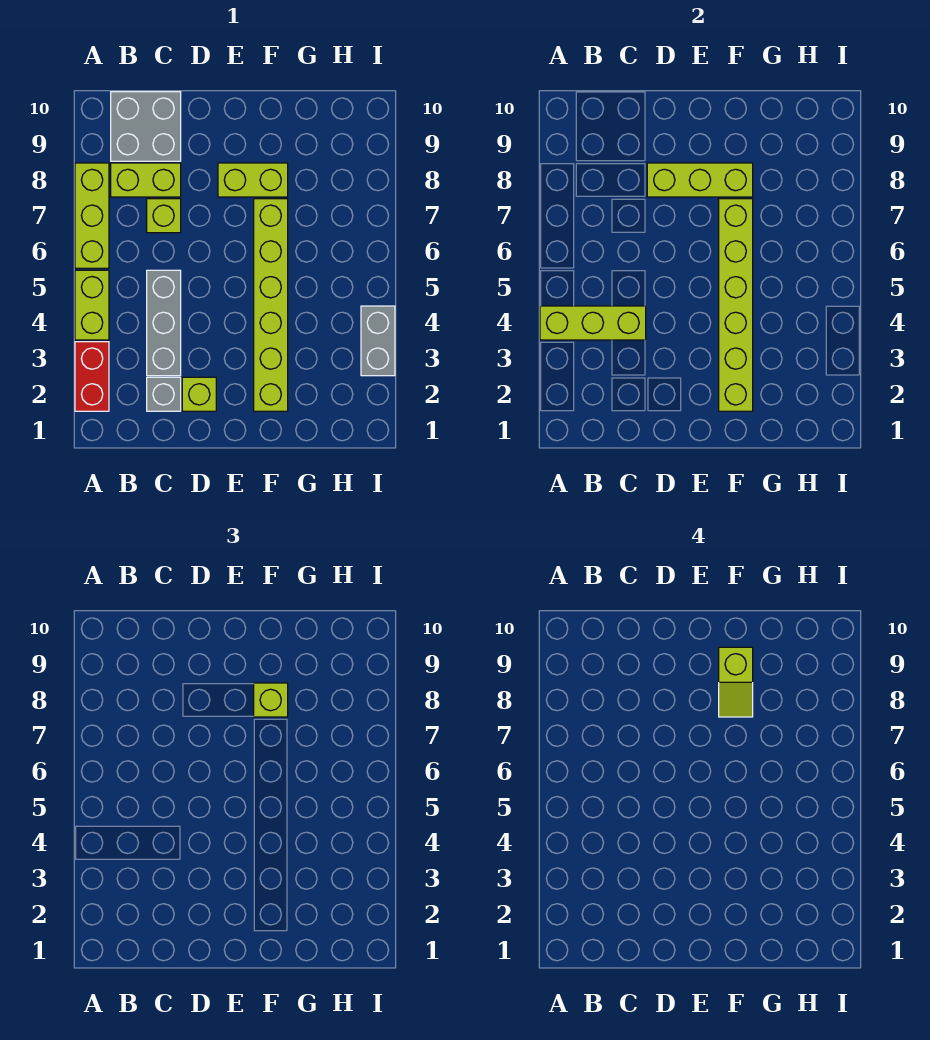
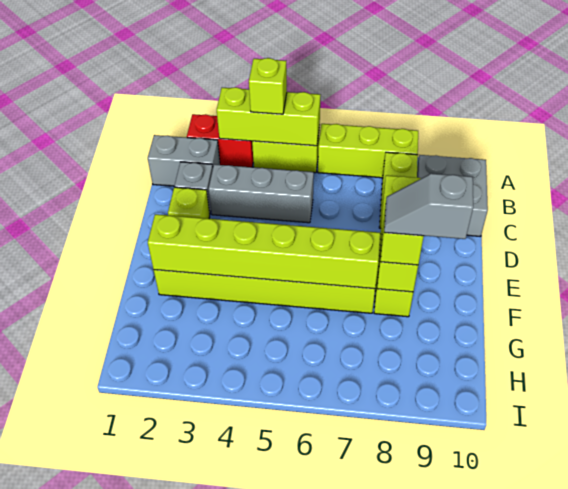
lime brick A4:C4 level 2 -> lime brick A3:A5 level 2
lime brick C7 level 1 -> lime brick A4 level 3
lime slope F8:F9 level 4 top 9 -> grey slope F8:F9 level 4 top 9
grey brick I3:I4 level 1 -> grey brick B1:B2 level 1

